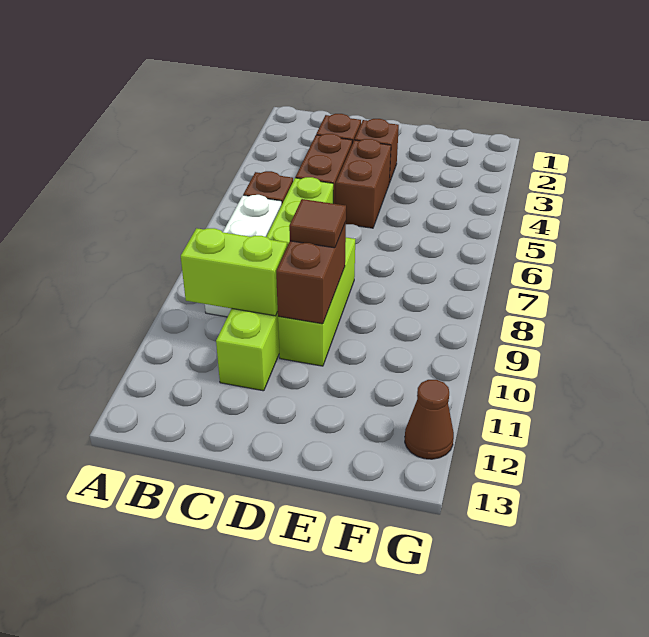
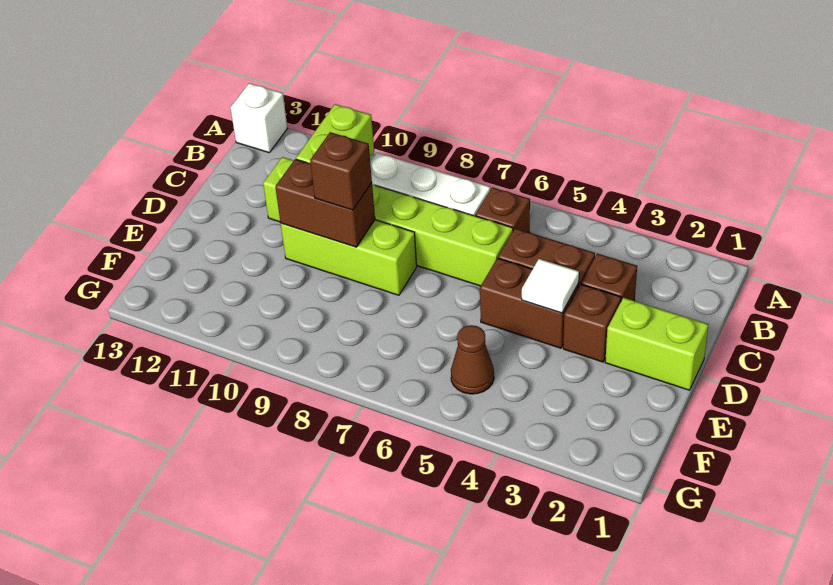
none -> white brick A13 level 1
none -> lime brick D1:D2 level 1
none -> white tile D4 level 2
brown tile D9 level 3 -> brown brick D9 level 3
brown cone G12 level 1 -> brown cone F5 level 1

